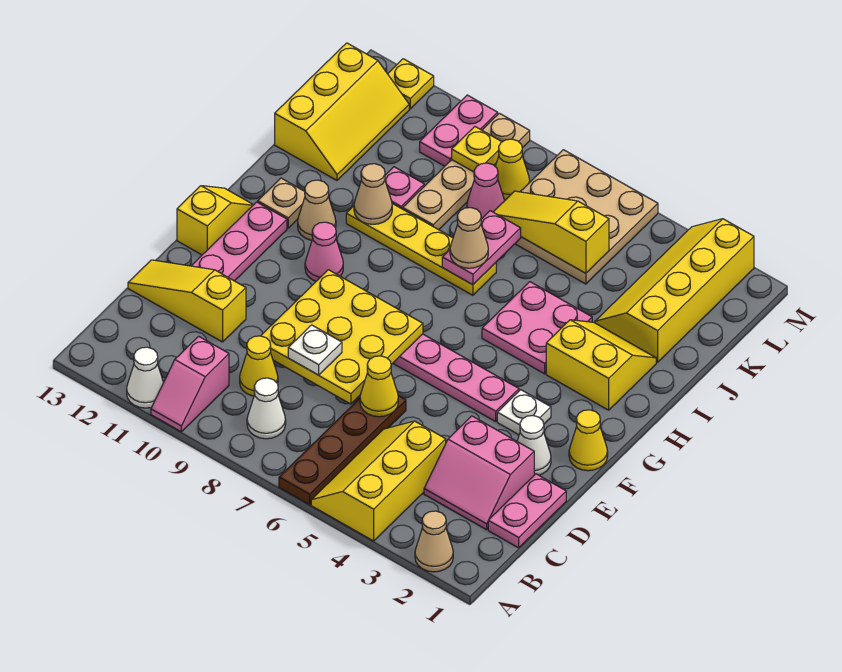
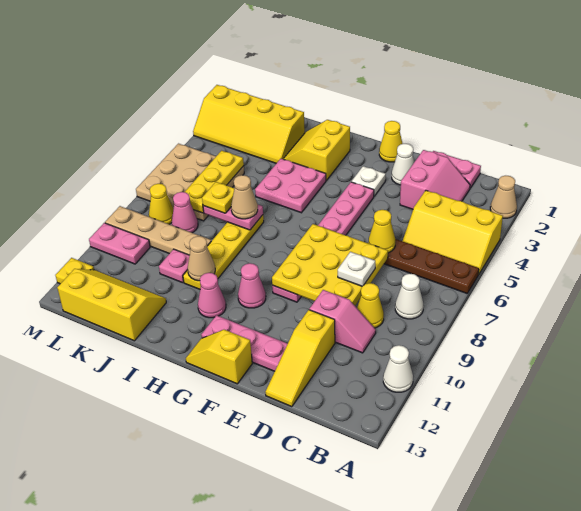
pink slope A10:B10 level 1 top B -> pink slope C10:D10 level 1 top D
tan cone H11 level 1 -> pink cone H11 level 1
tan plate H12 level 1 -> none
yellow slope K5:K7 level 2 top 5 -> yellow plate K5:K7 level 2
yellow plate L9 level 2 -> yellow plate J7 level 3

